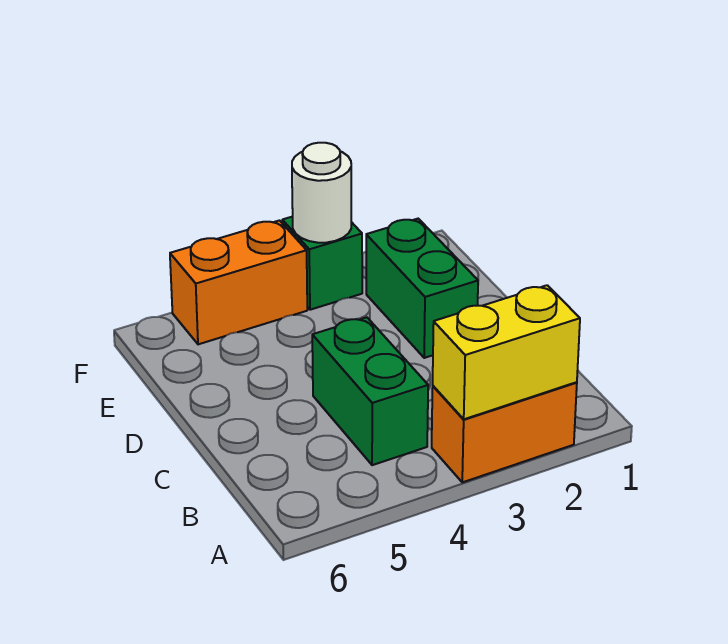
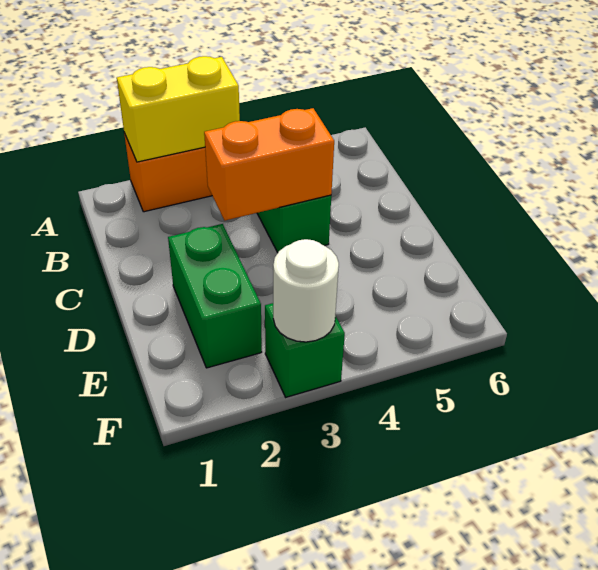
orange brick F4:F5 level 1 -> orange brick C3:C4 level 2

